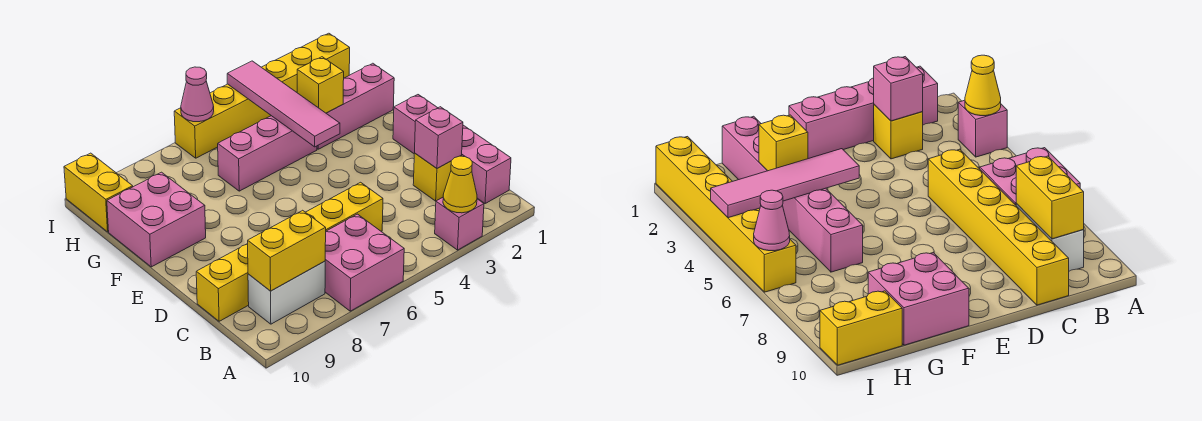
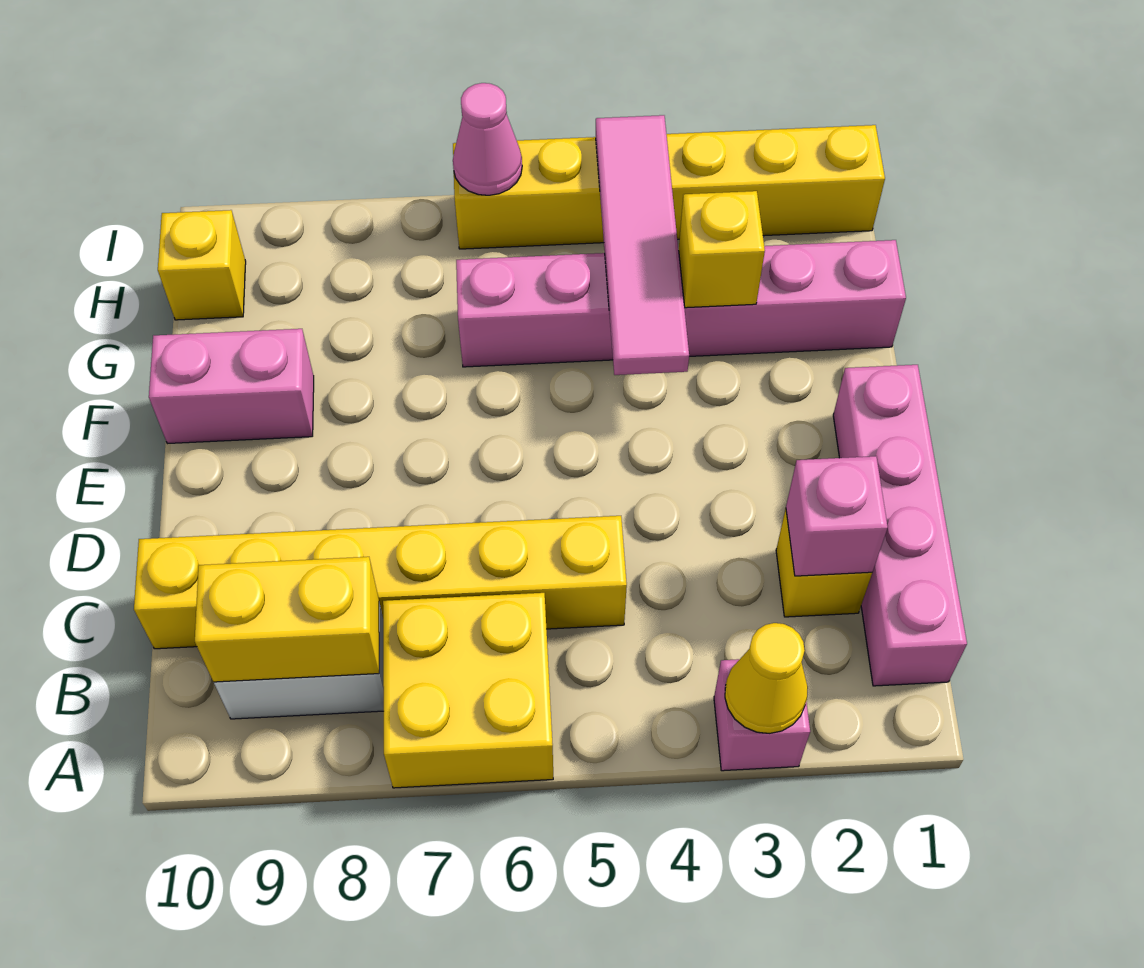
pink brick A6:B7 level 1 -> yellow brick A6:B7 level 1
pink brick F9:G10 level 1 -> pink brick F9:F10 level 1
yellow brick H10:I10 level 1 -> yellow brick H10 level 1

